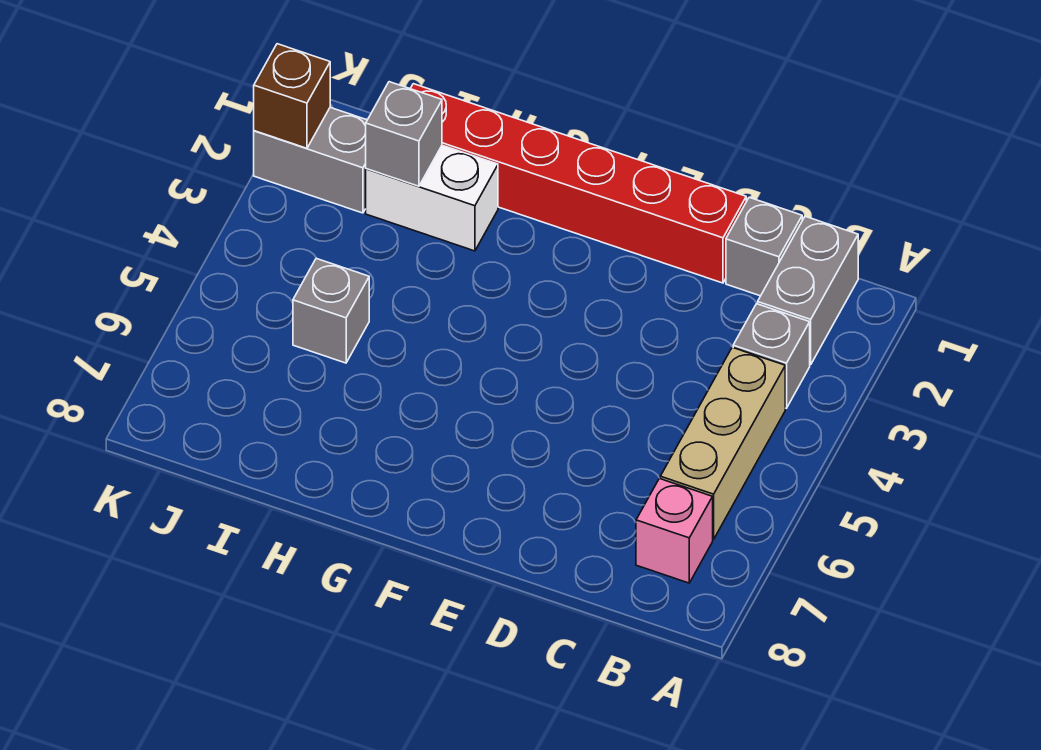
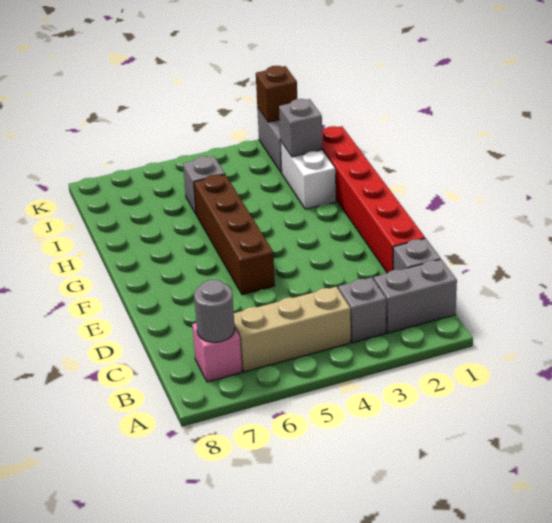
none -> grey round brick B7 level 2
none -> brown brick E5:H5 level 1

